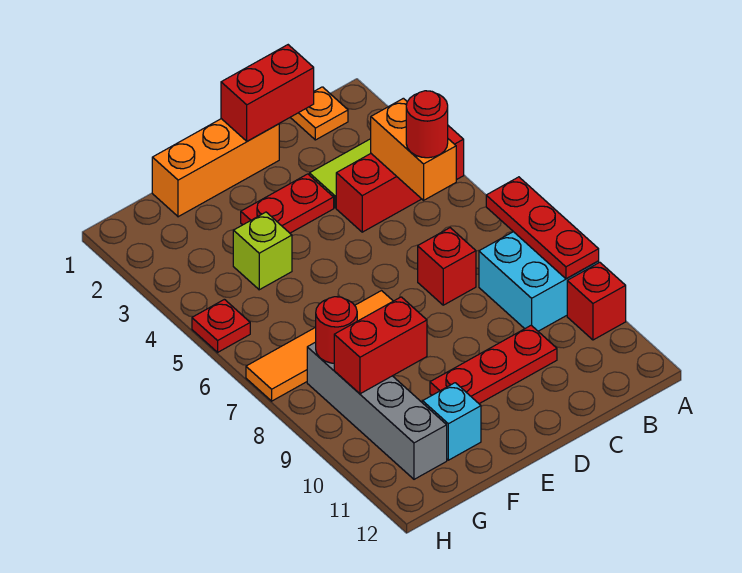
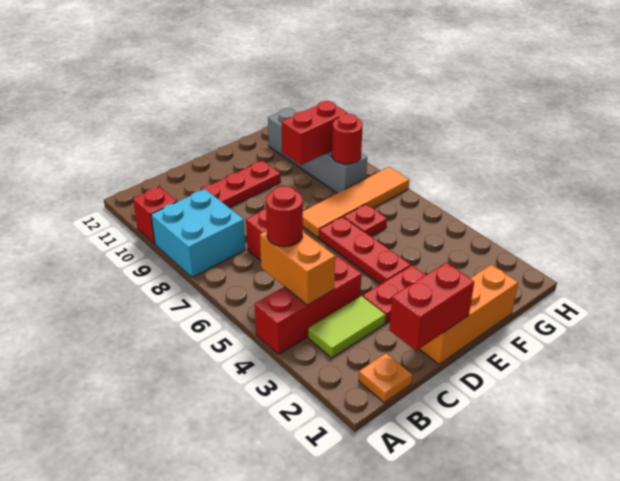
red plate A7:A9 level 2 -> red plate E4:E6 level 1
lime brick F4 level 1 -> none
cyan brick F11 level 1 -> none
red plate H5 level 1 -> red plate F6 level 1

